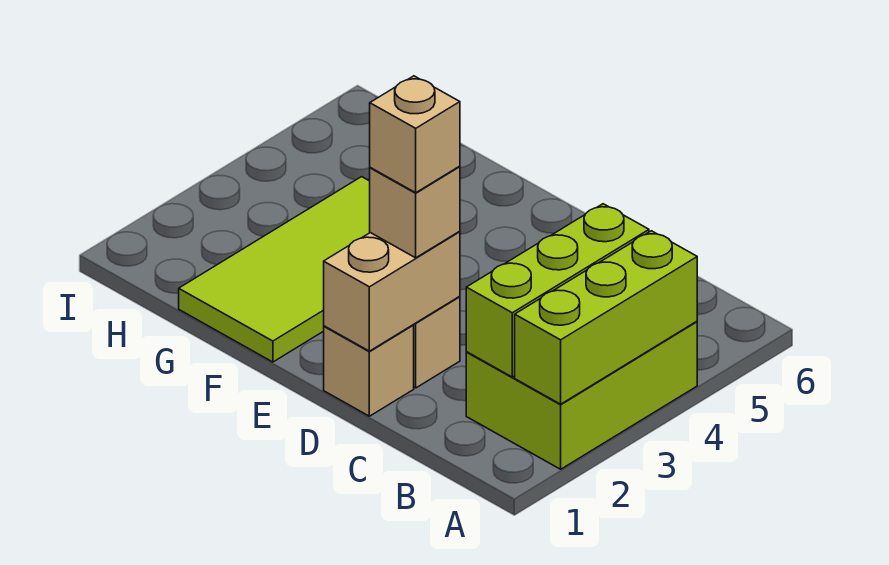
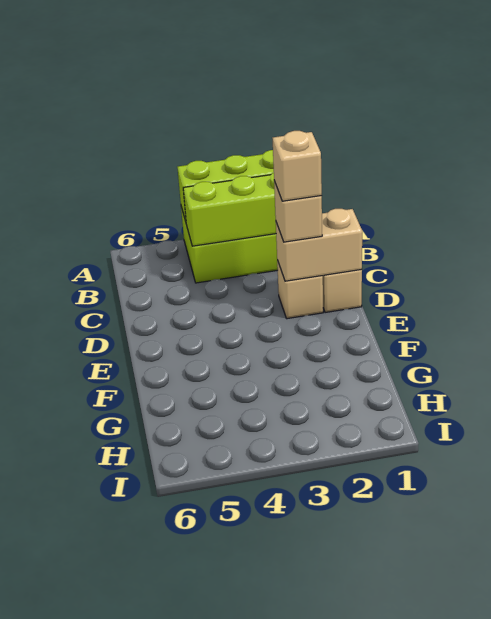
lime tile F1:G4 level 1 -> none

